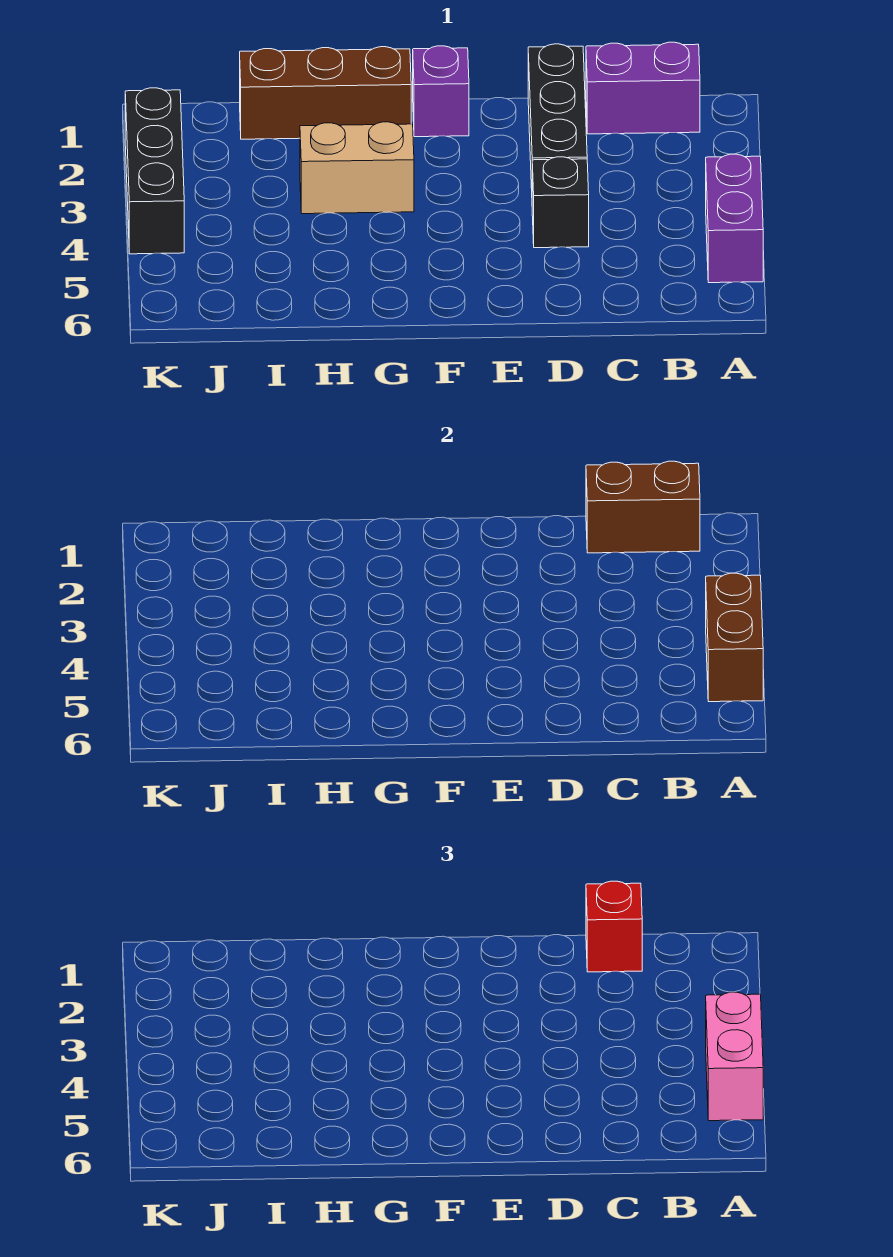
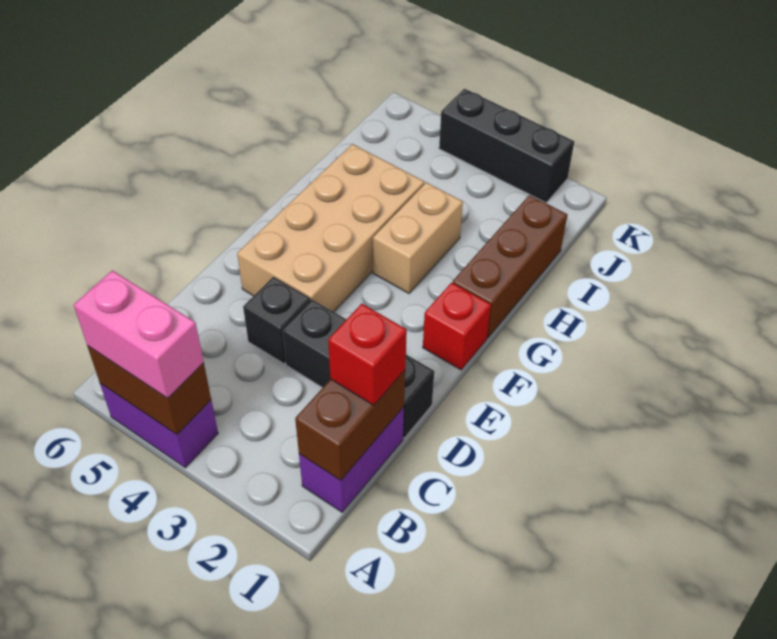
none -> tan brick E4:H5 level 1
purple brick F1 level 1 -> red brick F1 level 1

